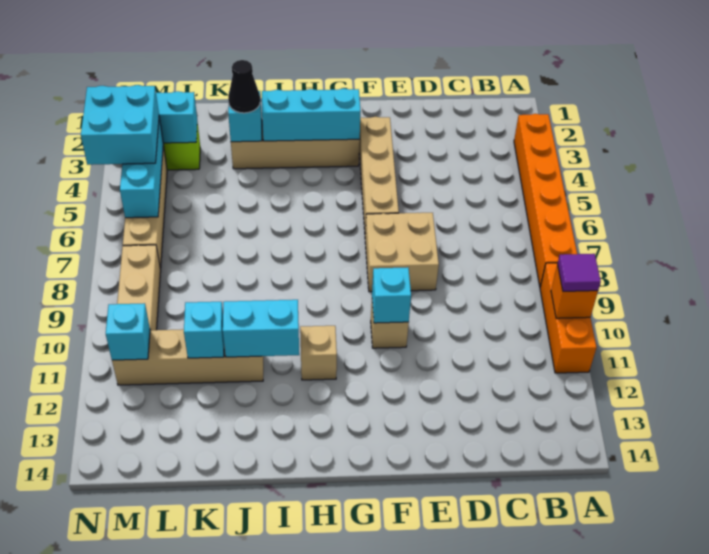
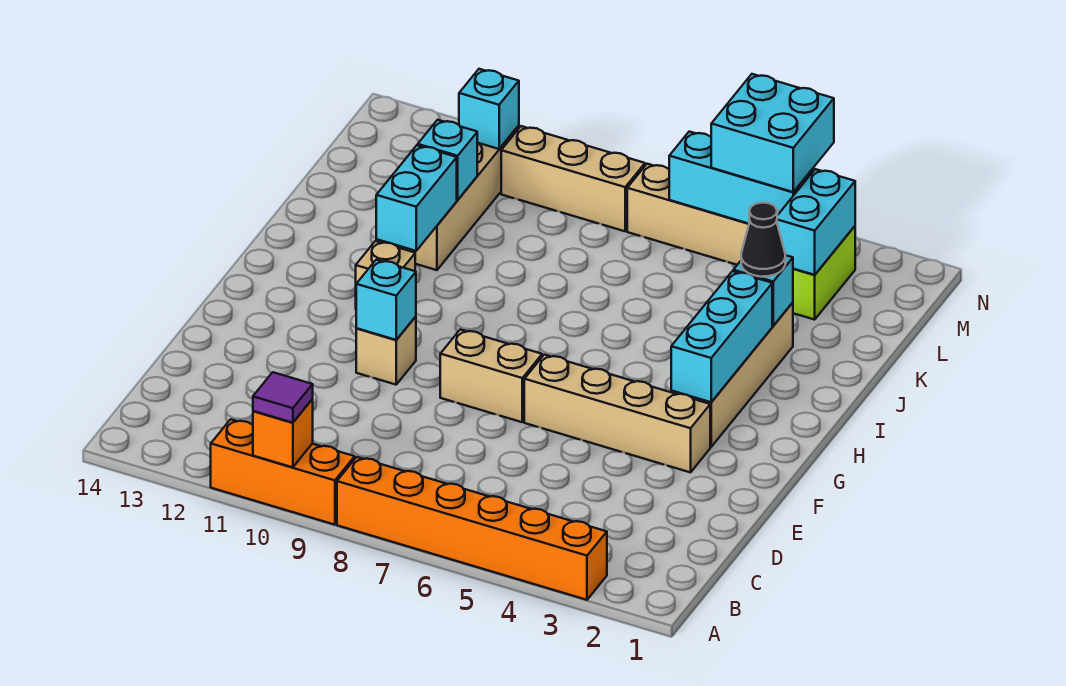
tan brick E7:F8 level 1 -> tan brick F7:F8 level 1

